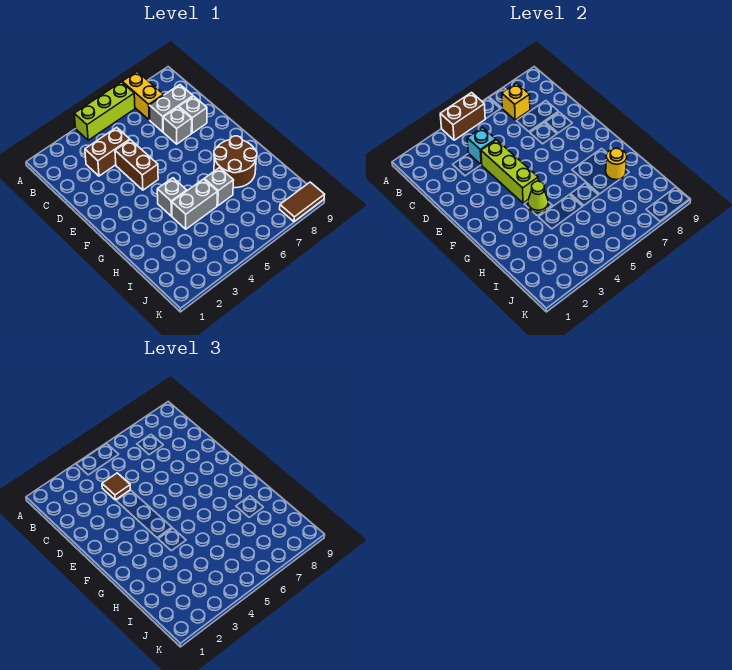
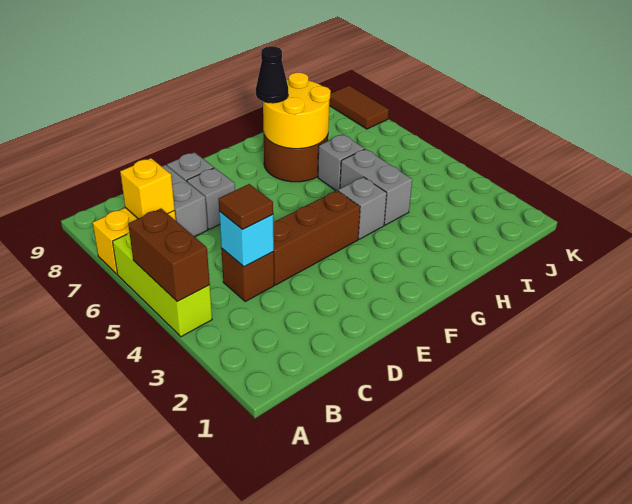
brown brick C3:C4 level 1 -> brown brick C4 level 1
brown brick D4:E4 level 1 -> brown brick D4:F4 level 1
lime brick D4:F4 level 2 -> none
lime cone G4 level 2 -> none
none -> black cone G8 level 3
yellow round brick H8 level 2 -> yellow round brick G7:H8 level 2

